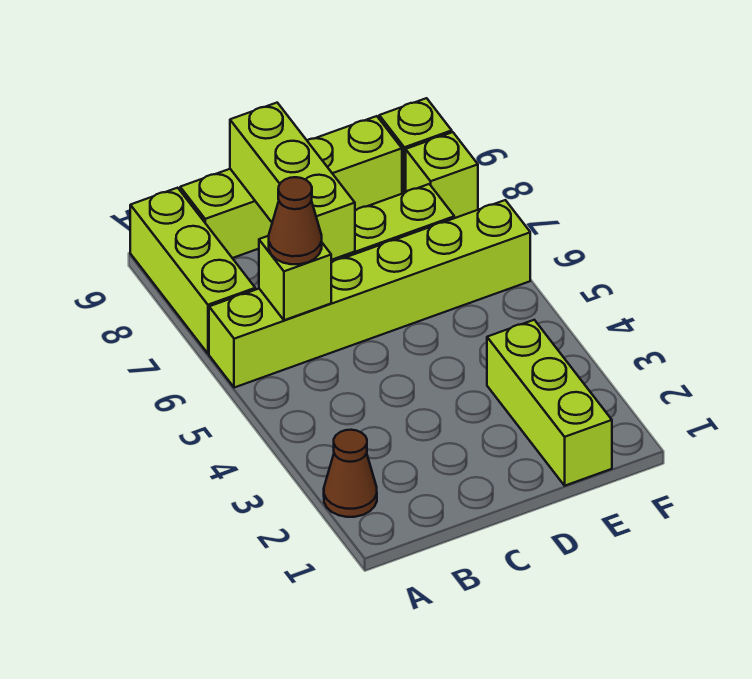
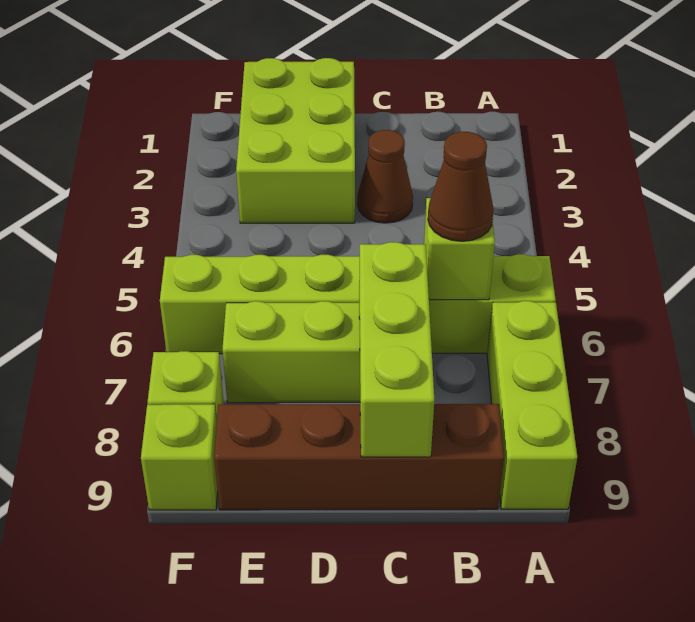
brown cone A2 level 1 -> brown cone C3 level 1
lime brick B9:E9 level 1 -> brown brick B9:E9 level 1
lime brick E1:E3 level 1 -> lime brick D1:E3 level 1

